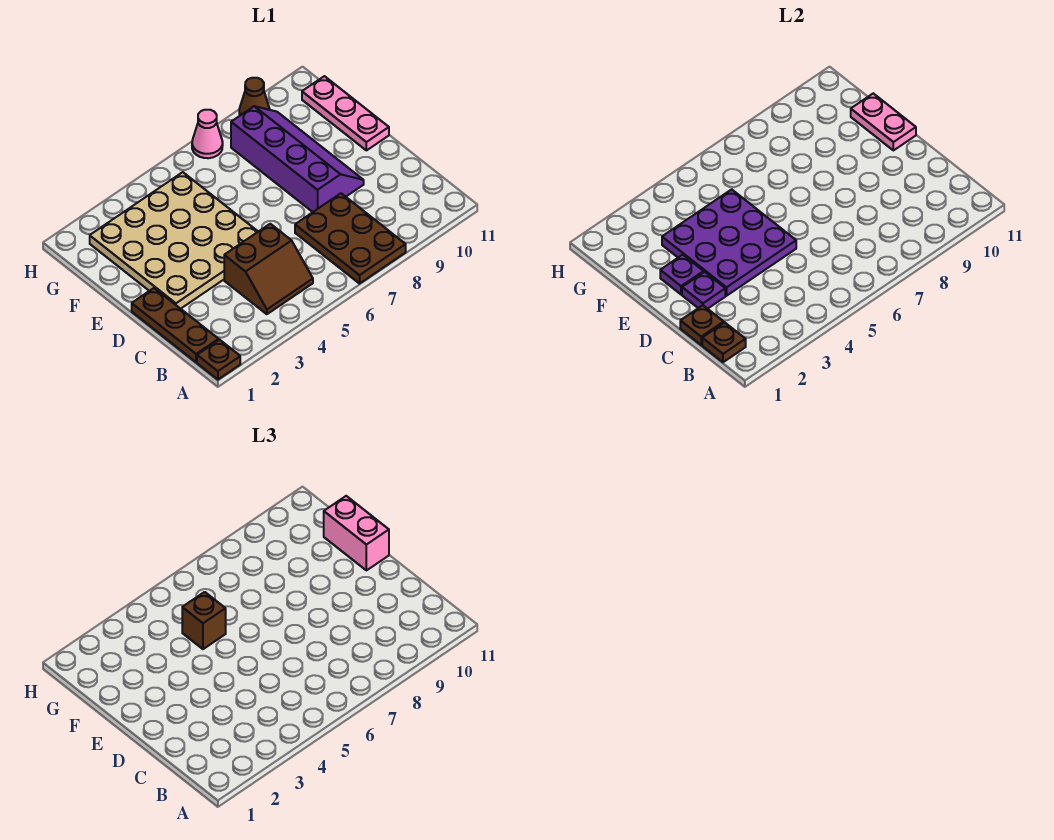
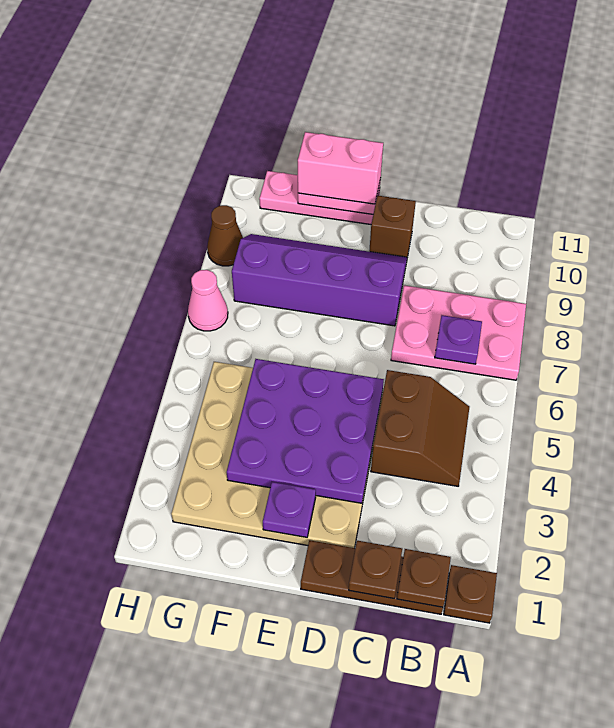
brown plate A7:C8 level 1 -> pink plate A7:C8 level 1
purple plate D2 level 2 -> purple plate B7 level 2
brown brick F5 level 3 -> brown brick D10 level 1

